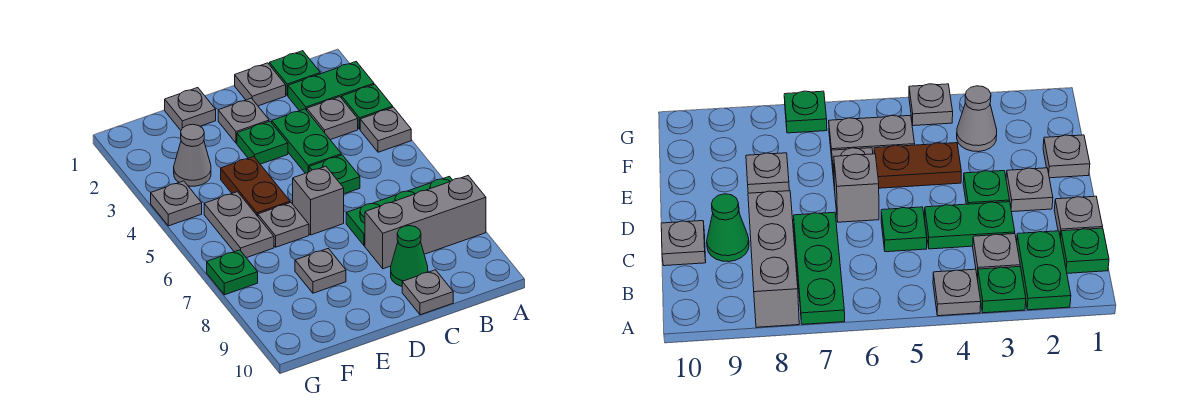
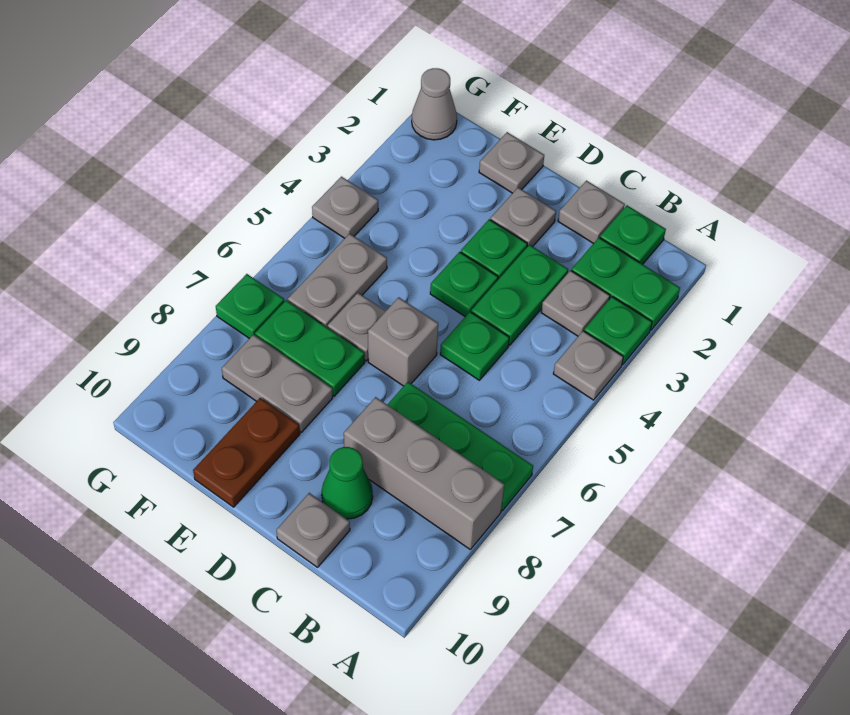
none -> green plate D4 level 1
brown plate E4:E5 level 1 -> brown plate E9:E10 level 1
none -> green plate E7:F7 level 1
grey plate E8 level 1 -> grey plate E8:F8 level 1
grey cone F3 level 1 -> grey cone G1 level 1

